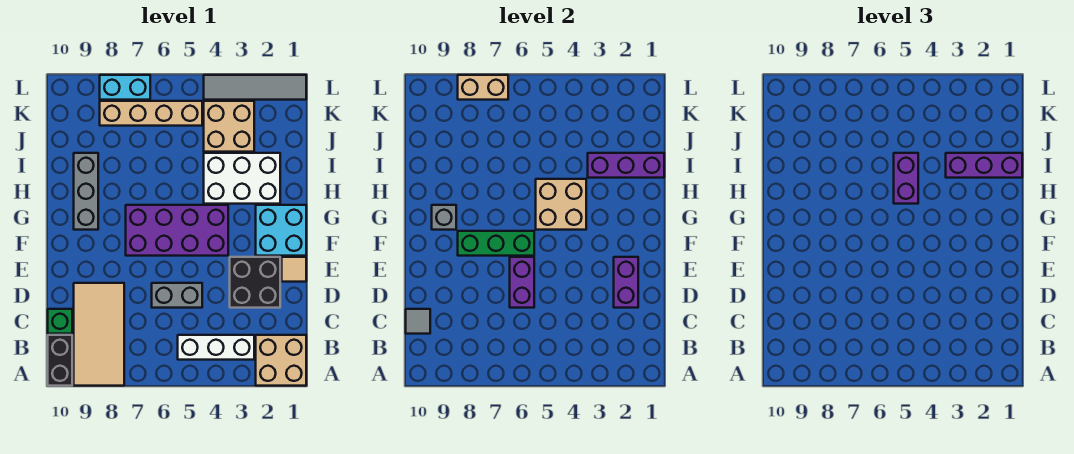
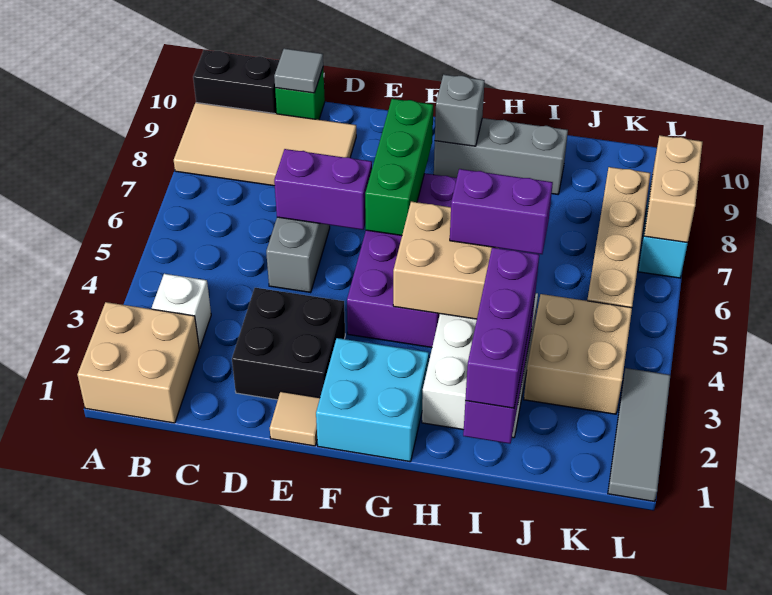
white brick B3:B5 level 1 -> white brick B3 level 1
purple brick D2:E2 level 2 -> none
grey tile L1:L4 level 1 -> grey tile L1:L3 level 1

